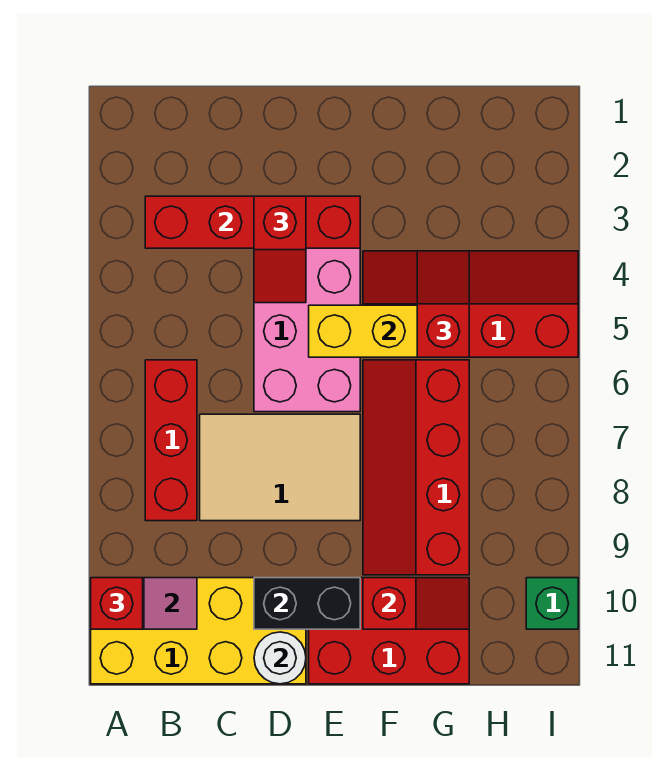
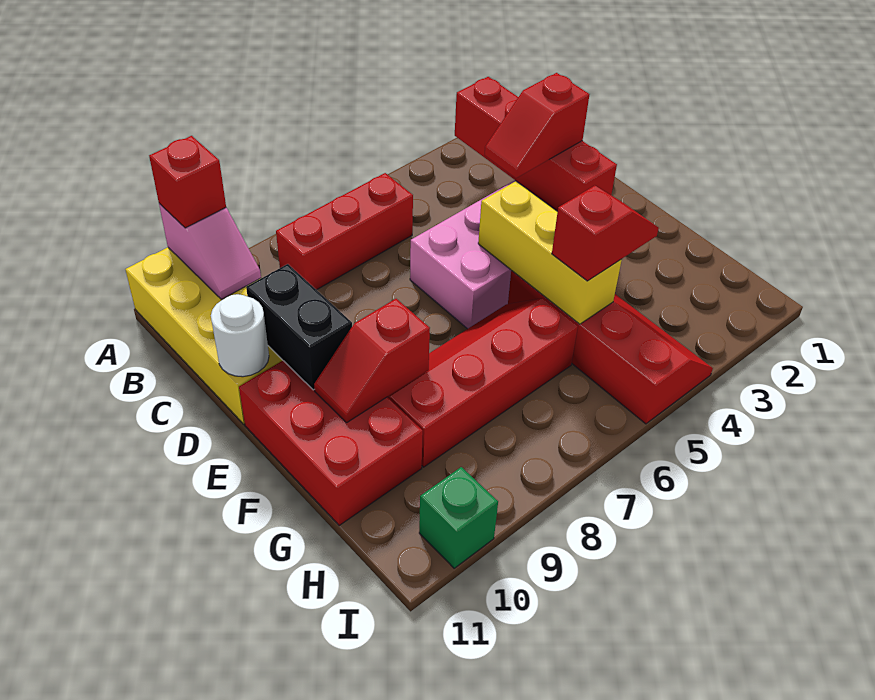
tan tile C7:E8 level 1 -> none
red slope F10:G10 level 2 top F -> red slope F9:F10 level 2 top 9

